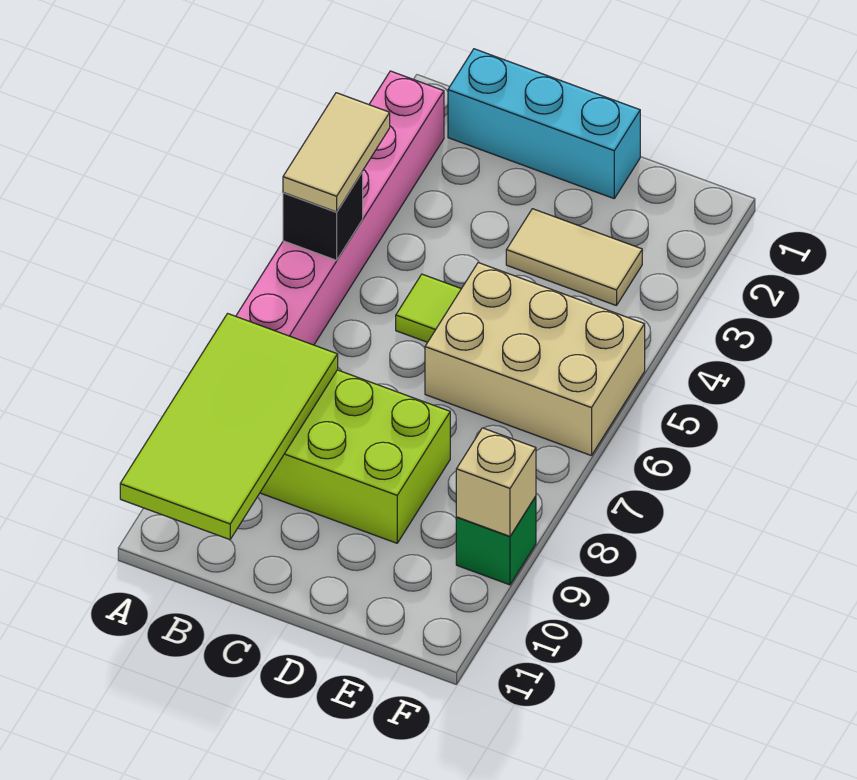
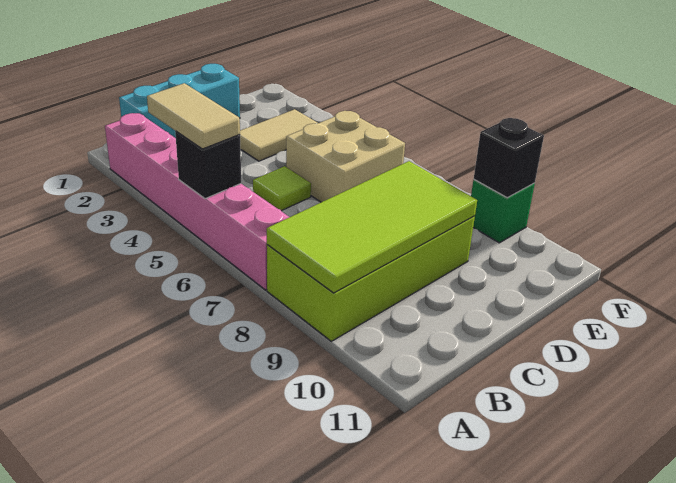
lime tile A8:B11 level 2 -> lime tile A8:D9 level 2
tan brick D5:F6 level 1 -> tan brick D5:E6 level 1
tan brick F9 level 2 -> black brick F9 level 2

